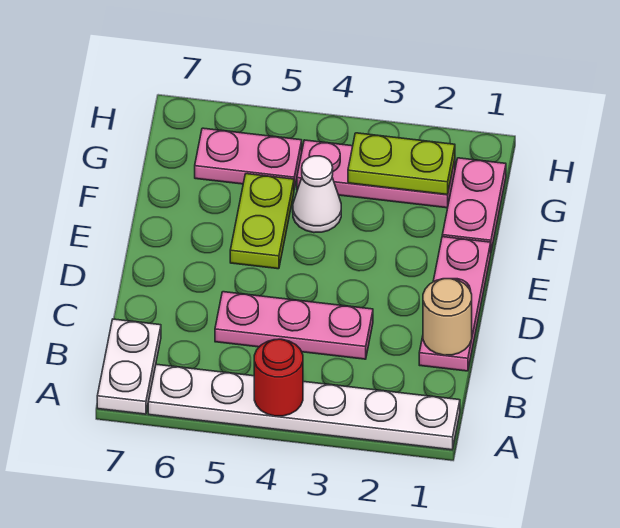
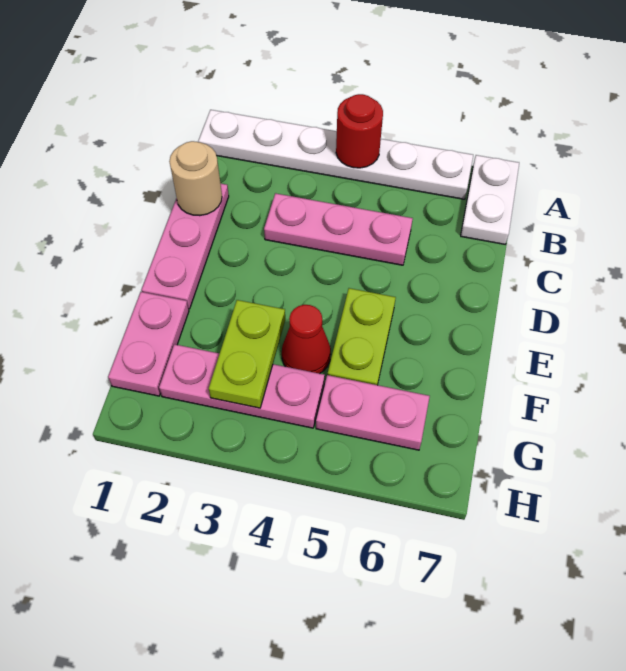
white cone F4 level 1 -> red cone F4 level 1
lime plate G2:G3 level 2 -> lime plate F3:G3 level 2

